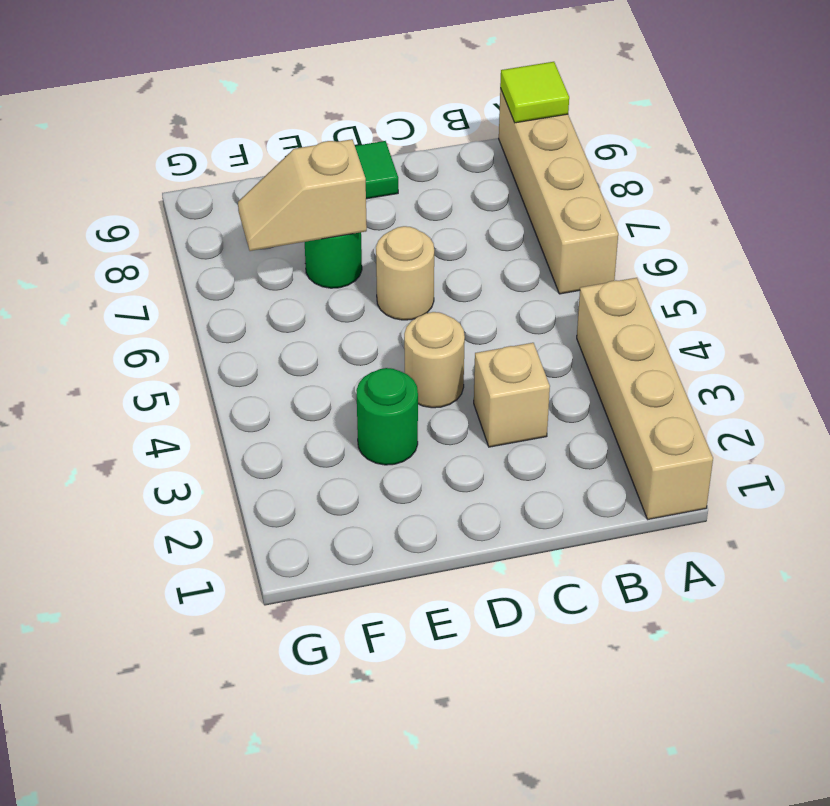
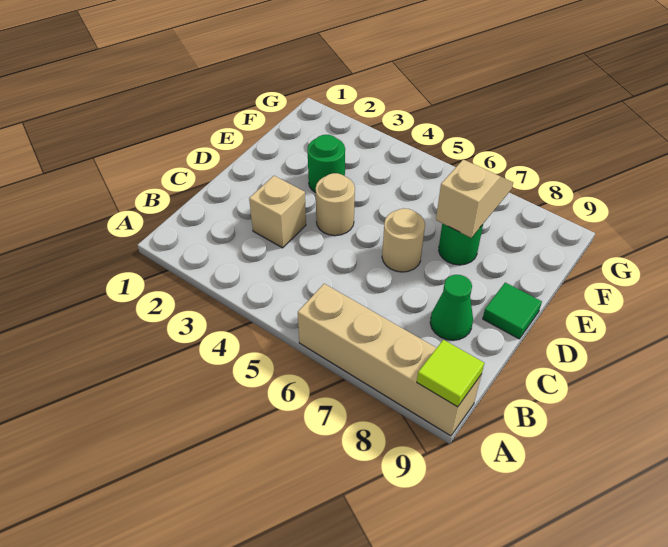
tan brick A1:A4 level 1 -> none
none -> green cone C8 level 1

